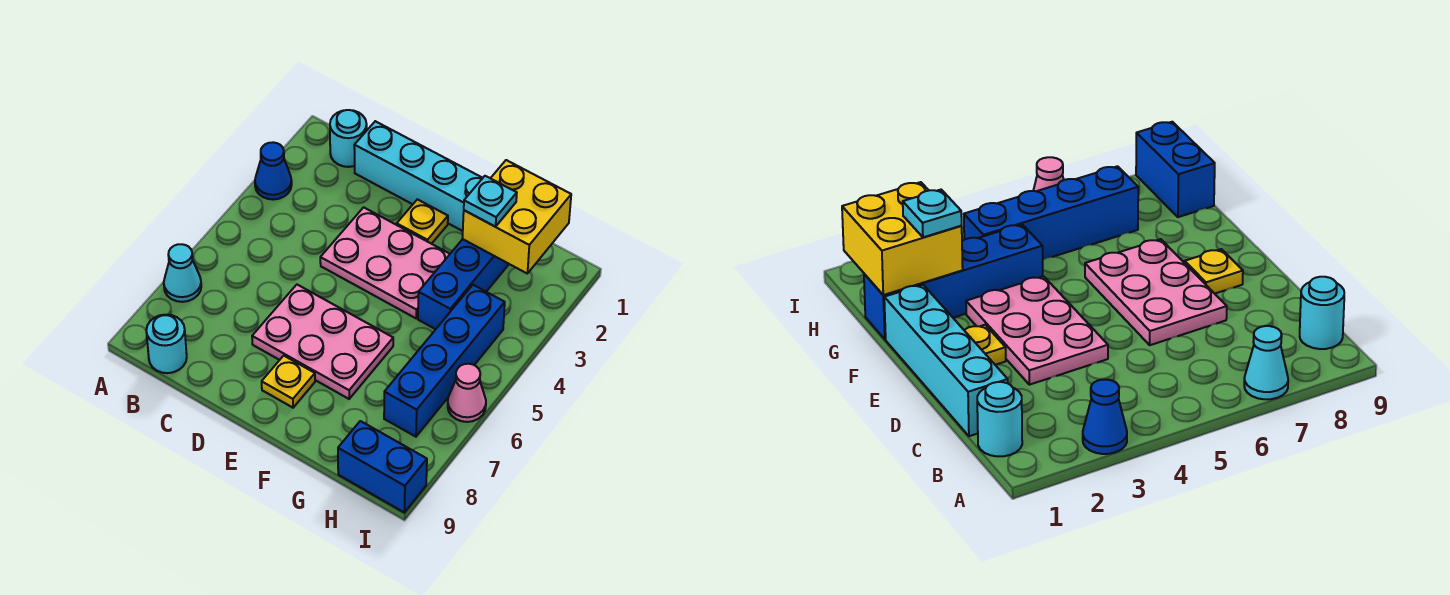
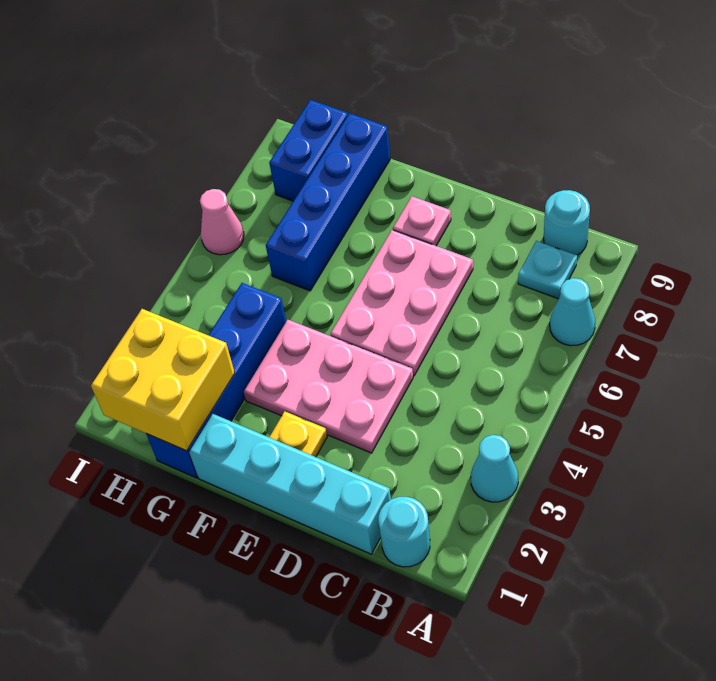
blue cone A3 level 1 -> cyan cone A3 level 1
pink plate D6:F7 level 1 -> pink plate D5:E7 level 1
yellow plate E8 level 1 -> pink plate E8 level 1
cyan plate G2 level 3 -> cyan plate B8 level 1
blue brick H4:H7 level 1 -> blue brick G6:G9 level 1
blue brick H9:I9 level 1 -> blue brick H8:H9 level 1

